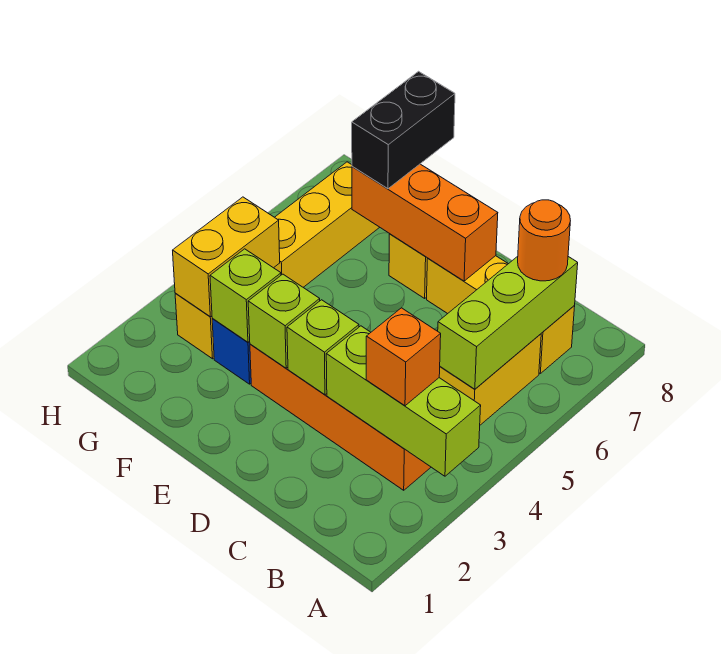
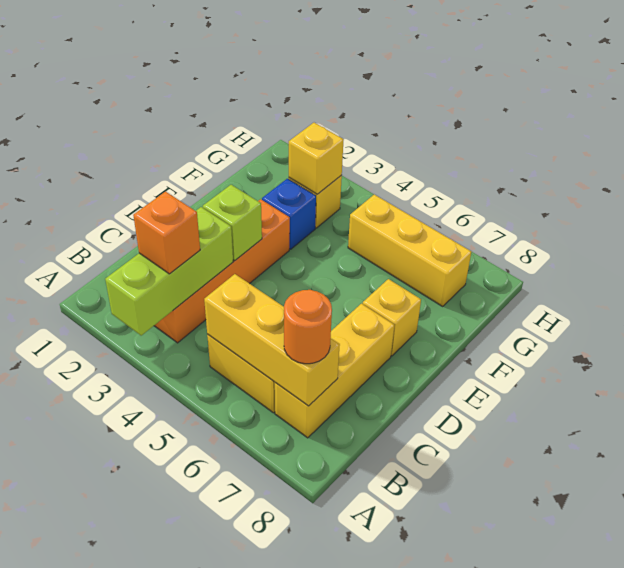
lime brick B5:B7 level 2 -> yellow brick B5:B7 level 2
orange brick D7:F7 level 2 -> none
lime brick E3 level 2 -> none
lime brick F3 level 2 -> none
black brick F7:F8 level 3 -> none
yellow brick G3:G4 level 2 -> yellow brick G3 level 2

